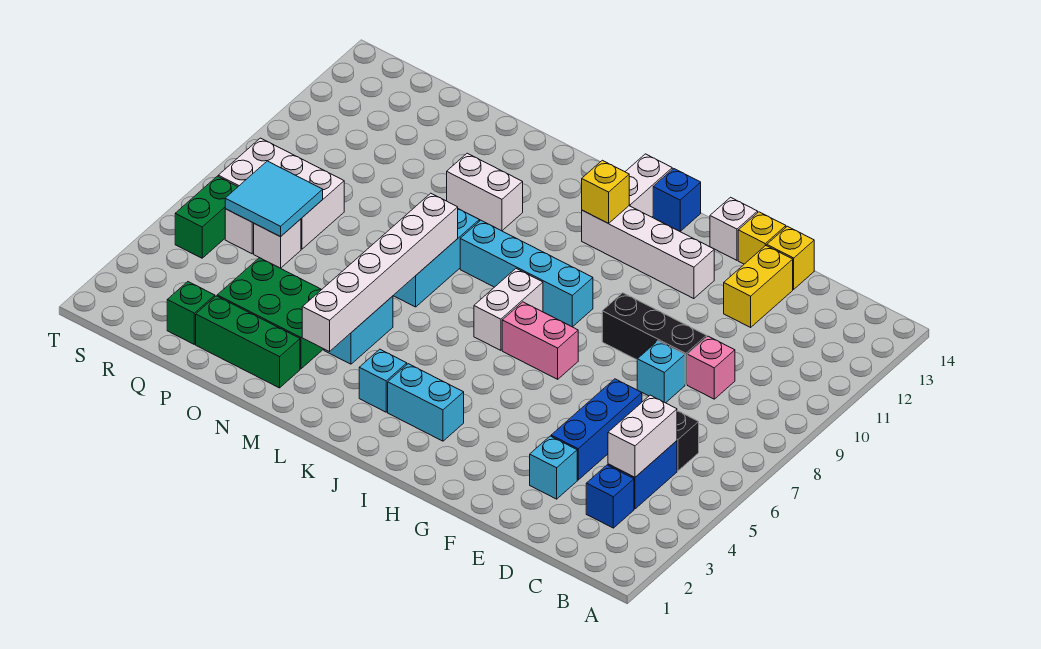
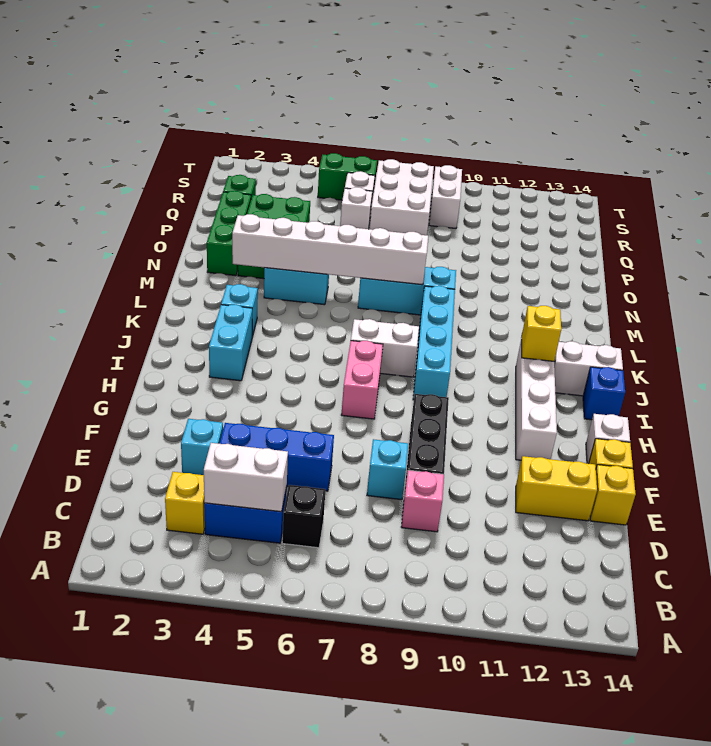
blue brick C3 level 1 -> yellow brick C3 level 1
white brick M11:N11 level 1 -> white brick R9:S9 level 1
cyan tile Q6:R7 level 2 -> none

